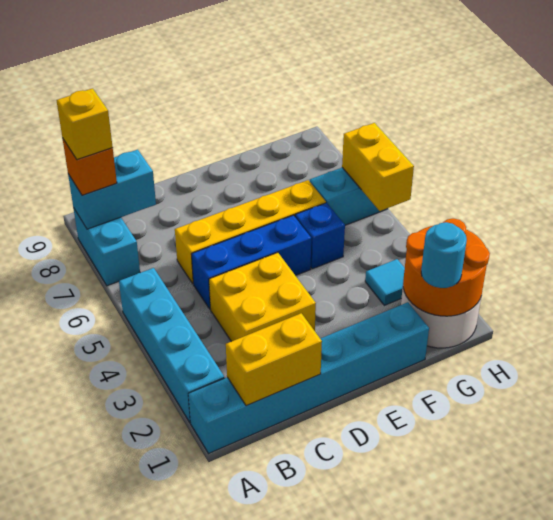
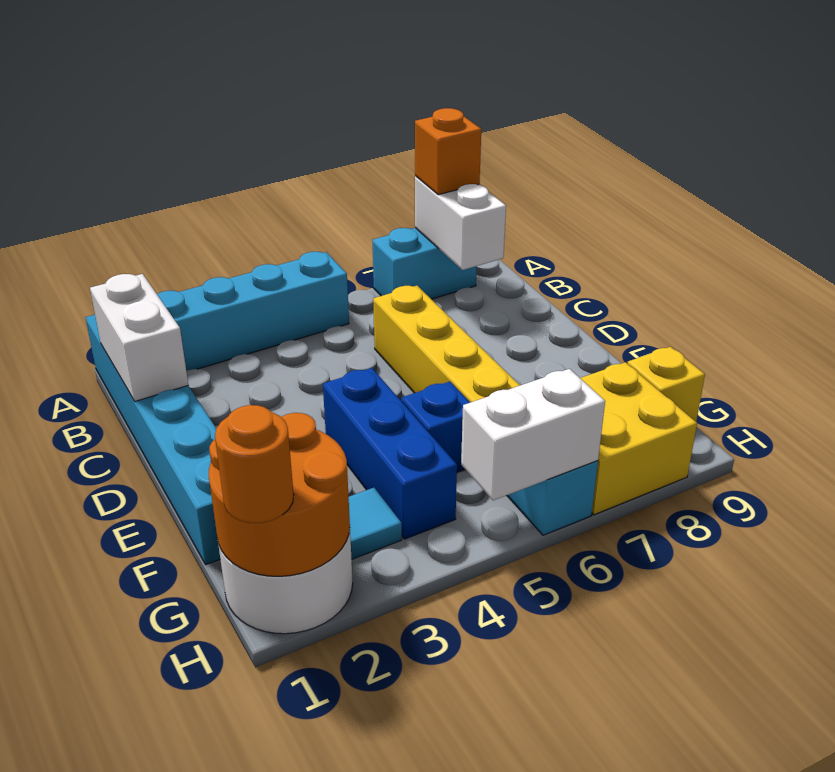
cyan brick A8:B8 level 2 -> white brick A8:B8 level 2
yellow brick A8 level 4 -> yellow brick G9 level 1
yellow brick B1:C1 level 2 -> white brick B1:C1 level 2
yellow brick C3:D4 level 1 -> yellow brick G7:H8 level 1
blue brick C5:E5 level 1 -> blue brick E4:G4 level 1
cyan round brick G1 level 3 -> none
none -> orange round brick H1 level 3
yellow brick H5:H6 level 2 -> white brick H5:H6 level 2

